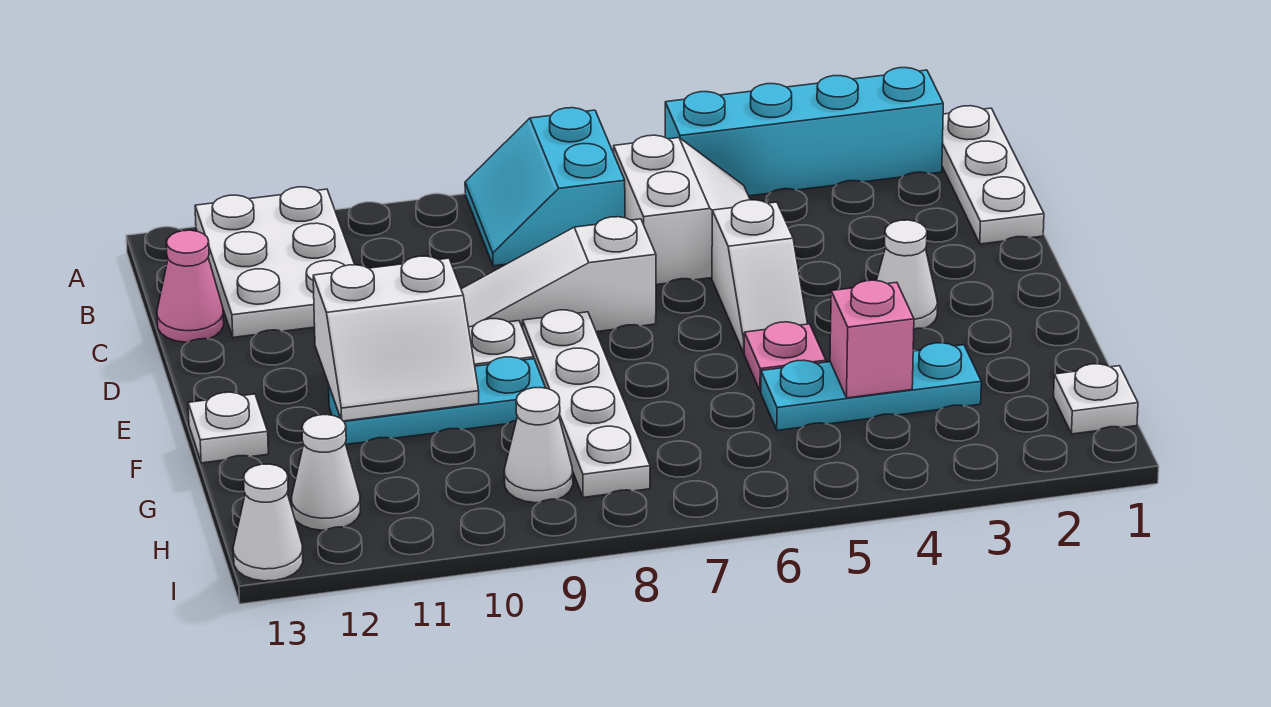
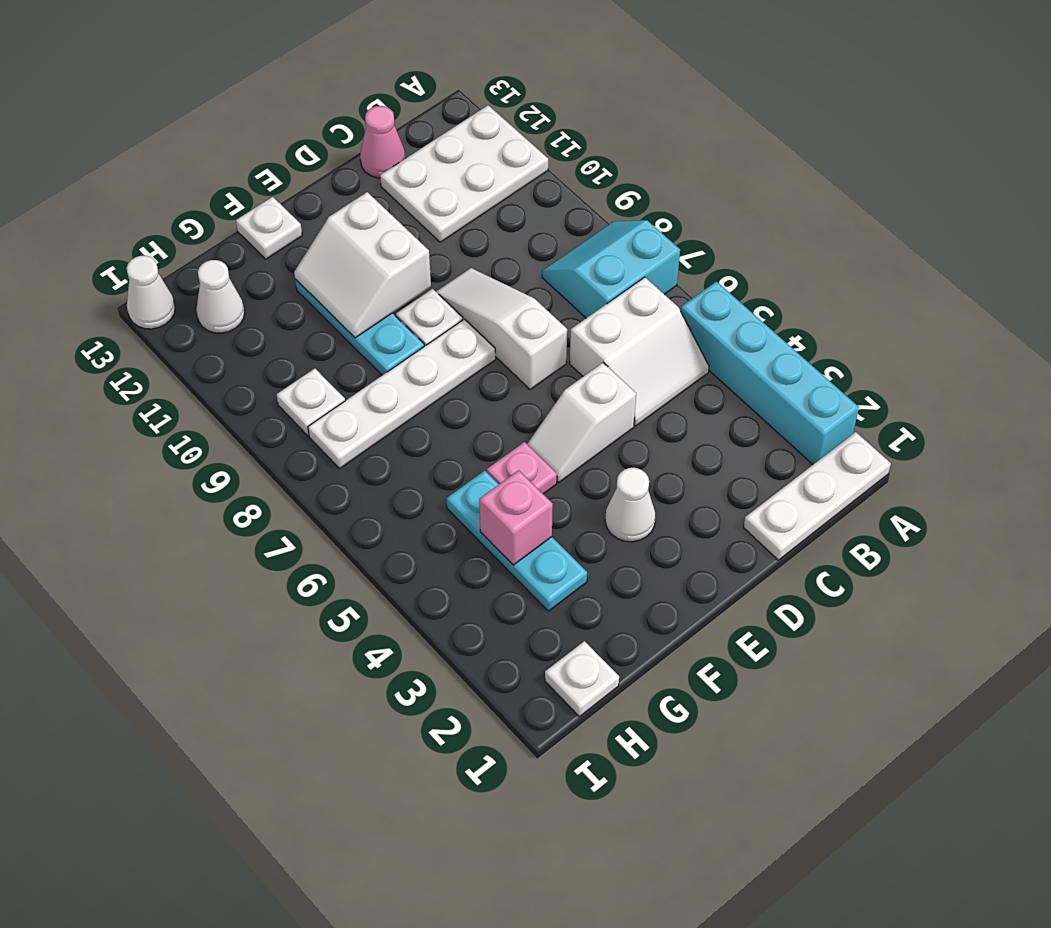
white cone H9 level 1 -> white plate H9 level 1

